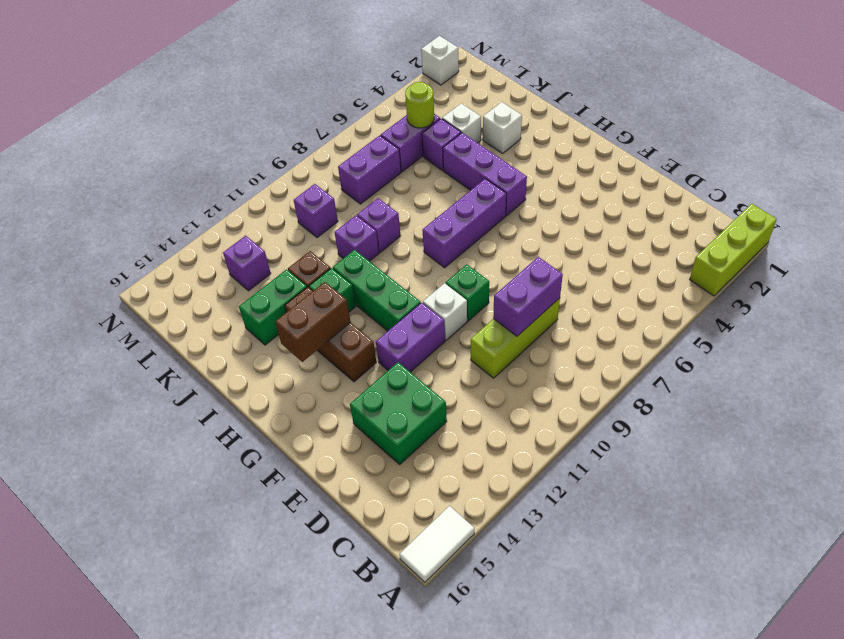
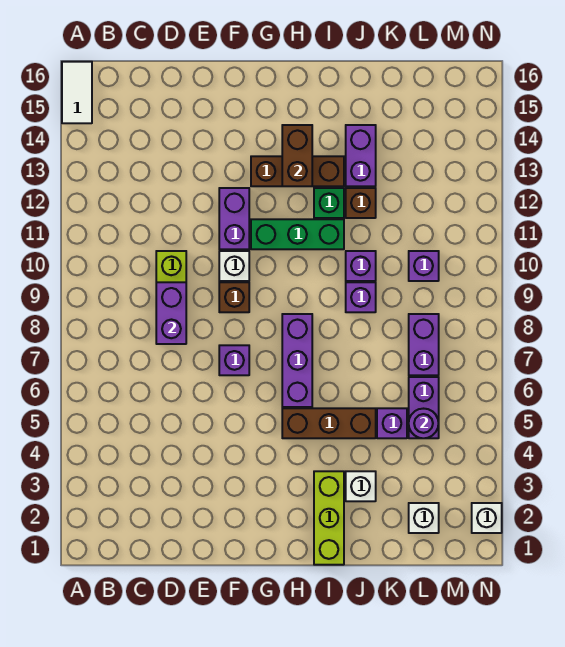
lime brick A1:A3 level 1 -> lime brick I1:I3 level 1
green brick D13:E14 level 1 -> none
green brick F9 level 1 -> brown brick F9 level 1
purple brick H5:J5 level 1 -> brown brick H5:J5 level 1
green brick J13:J14 level 1 -> purple brick J13:J14 level 1
white brick K4 level 1 -> white brick L2 level 1
lime round brick L5 level 2 -> purple round brick L5 level 2
purple brick L13 level 1 -> purple brick F7 level 1

